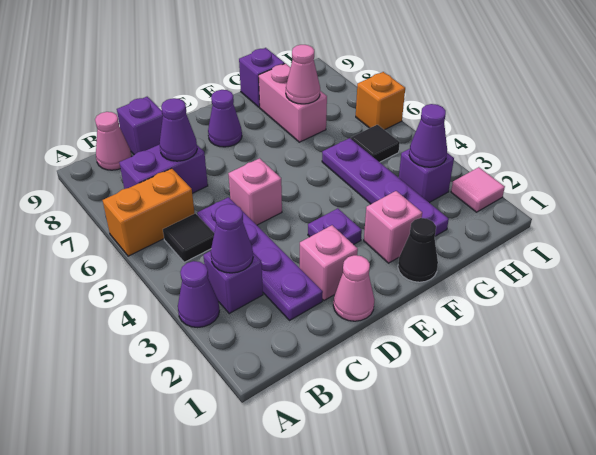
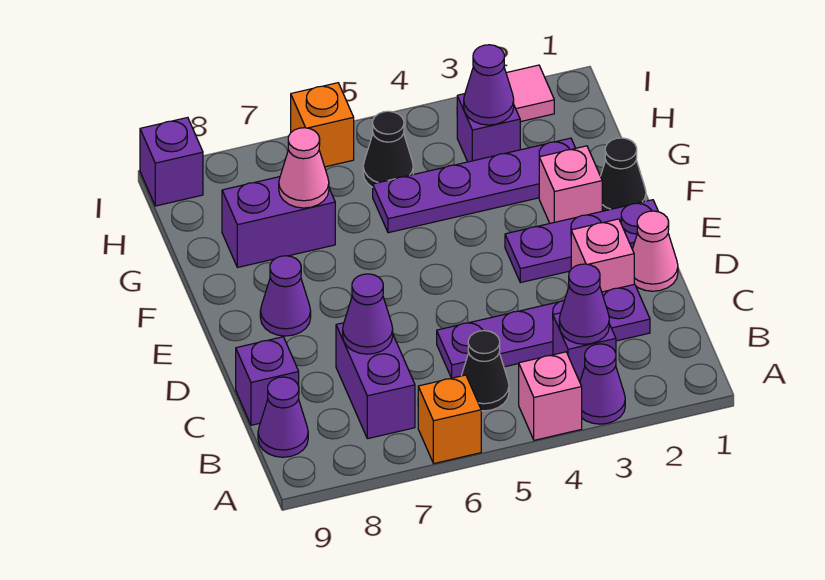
orange brick A6:B6 level 1 -> orange brick A6 level 1
black tile B5 level 1 -> black cone B5 level 1
pink cone B9 level 1 -> purple cone B9 level 1
pink brick D5 level 1 -> pink brick A4 level 1
purple plate E3 level 1 -> purple plate E1:E3 level 1
pink brick G7:G8 level 1 -> purple brick G7:G8 level 1
purple brick G9 level 1 -> purple brick I9 level 1
black tile H5 level 1 -> black cone H5 level 1

